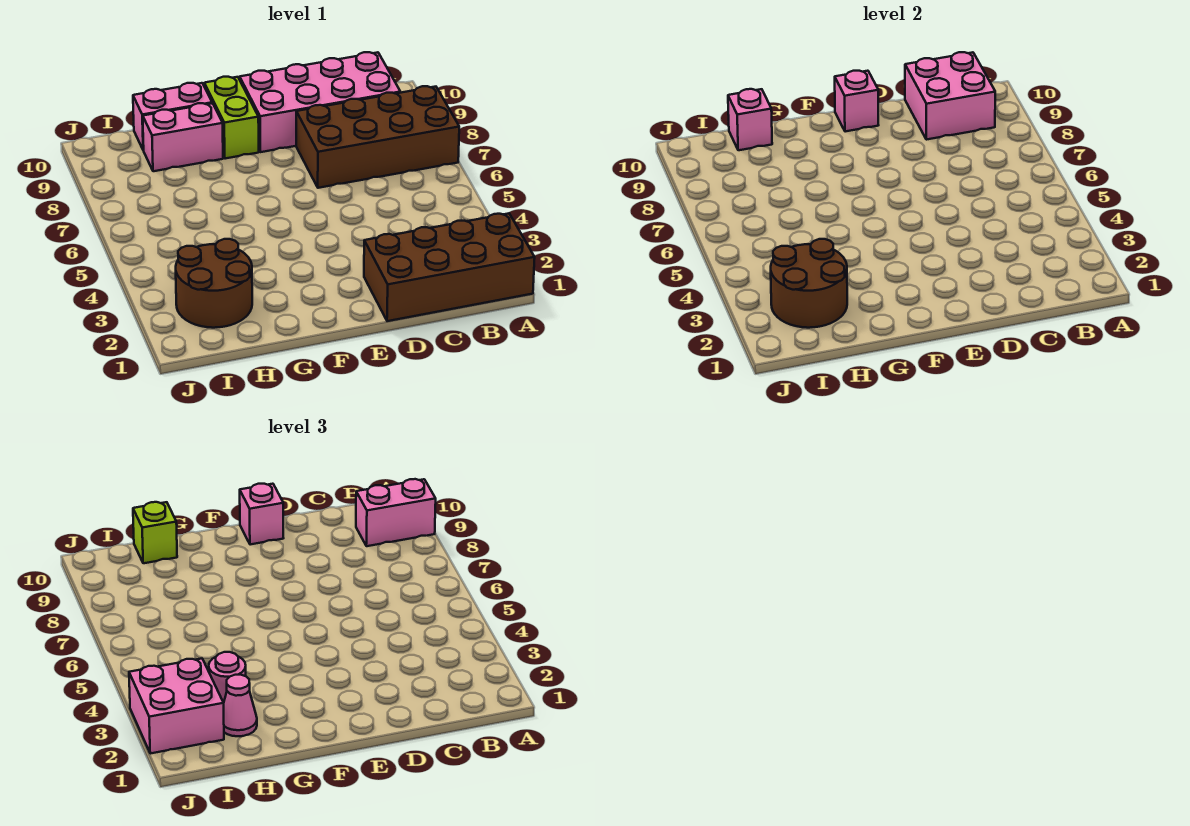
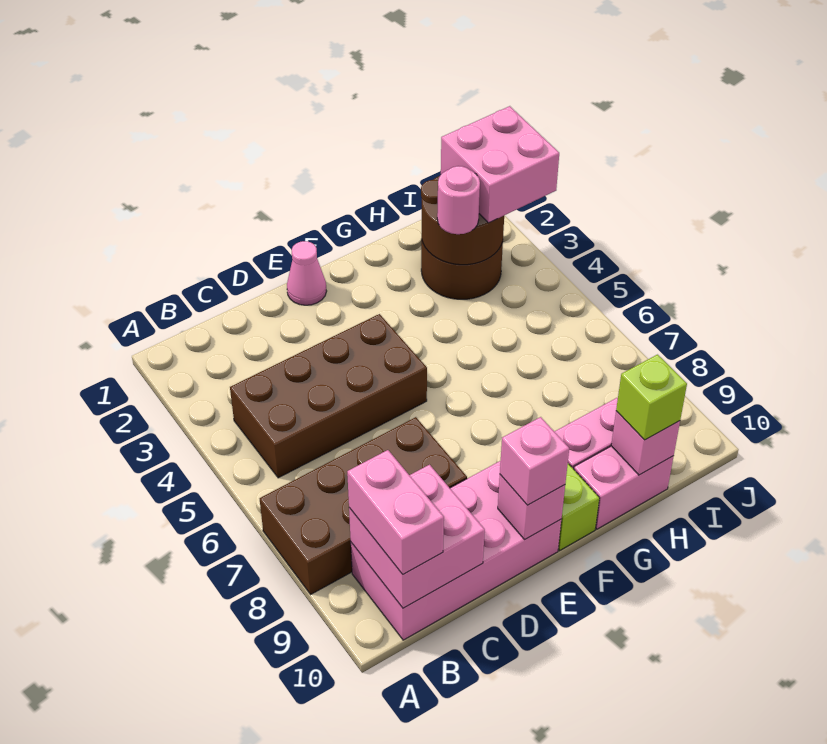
brown brick A1:D2 level 1 -> brown brick B4:E5 level 1
pink brick A9:B9 level 3 -> pink brick B9:B10 level 3
pink cone H2 level 3 -> pink cone E1 level 1

